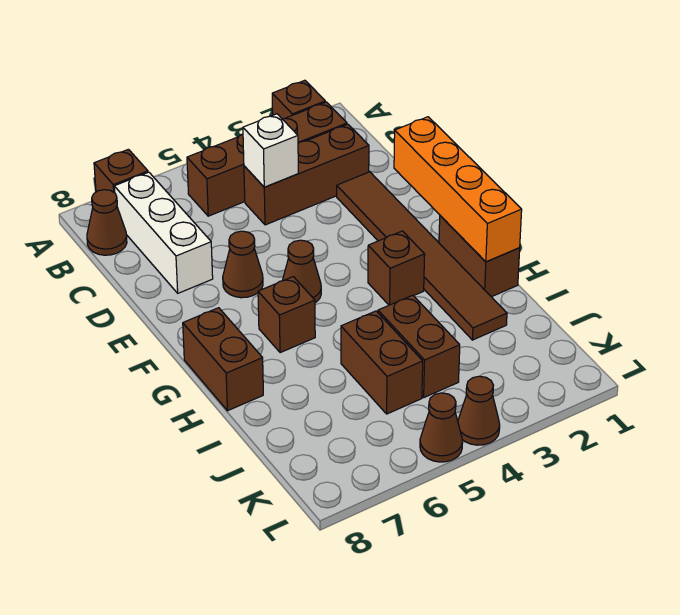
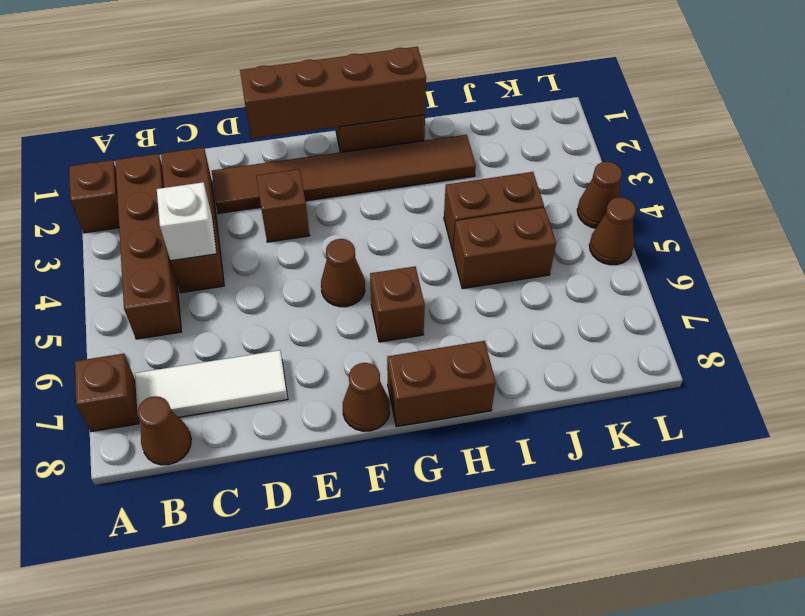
white brick B7:D7 level 1 -> white tile B7:D7 level 1
orange brick E1:H1 level 2 -> brown brick E1:H1 level 2
brown cone E6 level 1 -> brown cone F8 level 1
brown brick G3 level 1 -> brown brick E3 level 1

